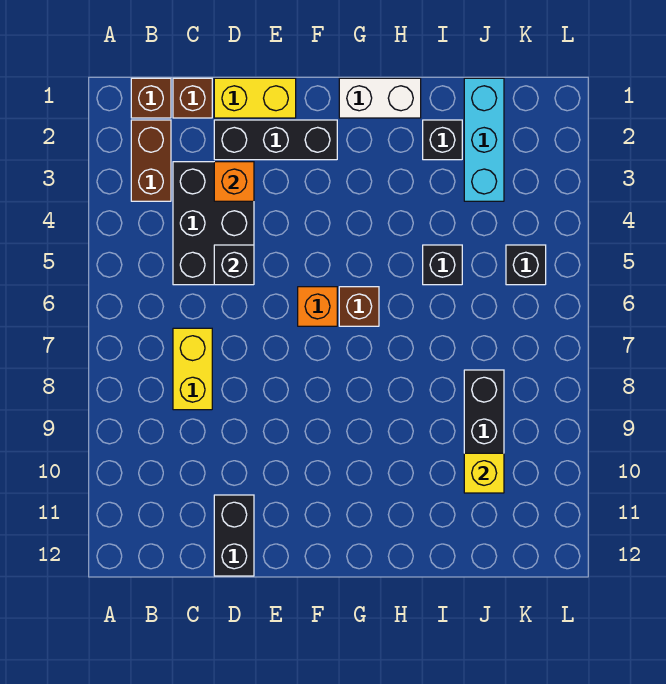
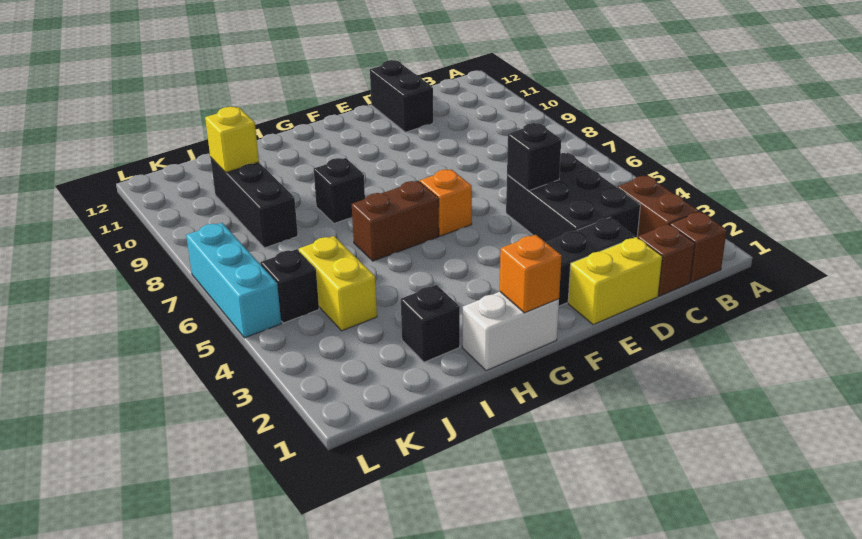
yellow brick C7:C8 level 1 -> yellow brick J4:J5 level 1
orange brick D3 level 2 -> orange brick G1 level 2
brown brick G6 level 1 -> brown brick G6:H6 level 1
black brick I5 level 1 -> black brick H8 level 1
cyan brick J1:J3 level 1 -> cyan brick L5:L7 level 1

